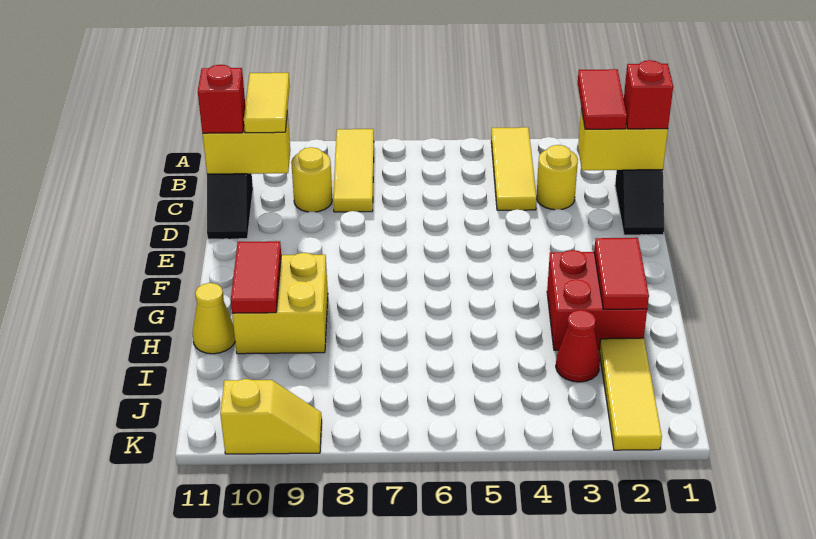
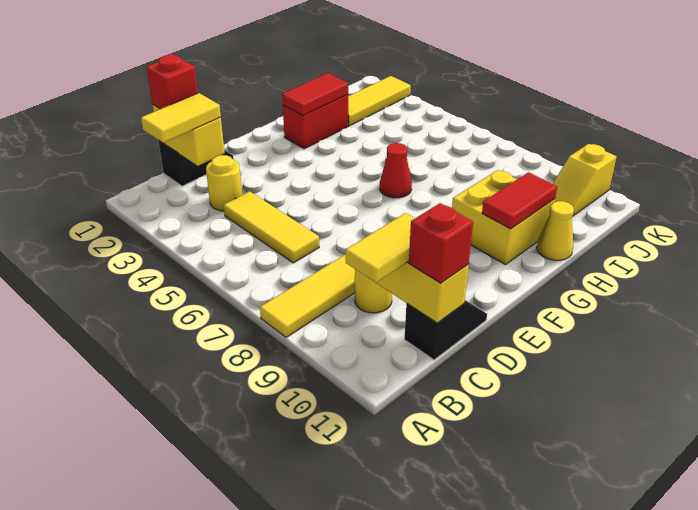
yellow tile A4:C4 level 1 -> yellow tile C4:C6 level 1
red tile B2:C2 level 3 -> yellow tile B2:C2 level 3
red brick G2:H3 level 1 -> red brick G2:H2 level 1
red cone I3 level 1 -> red cone G6 level 1
yellow slope K9:K10 level 1 top 10 -> yellow slope J10:K10 level 1 top K

